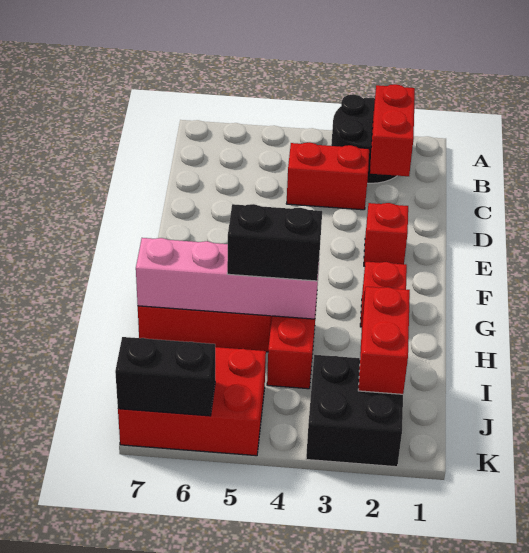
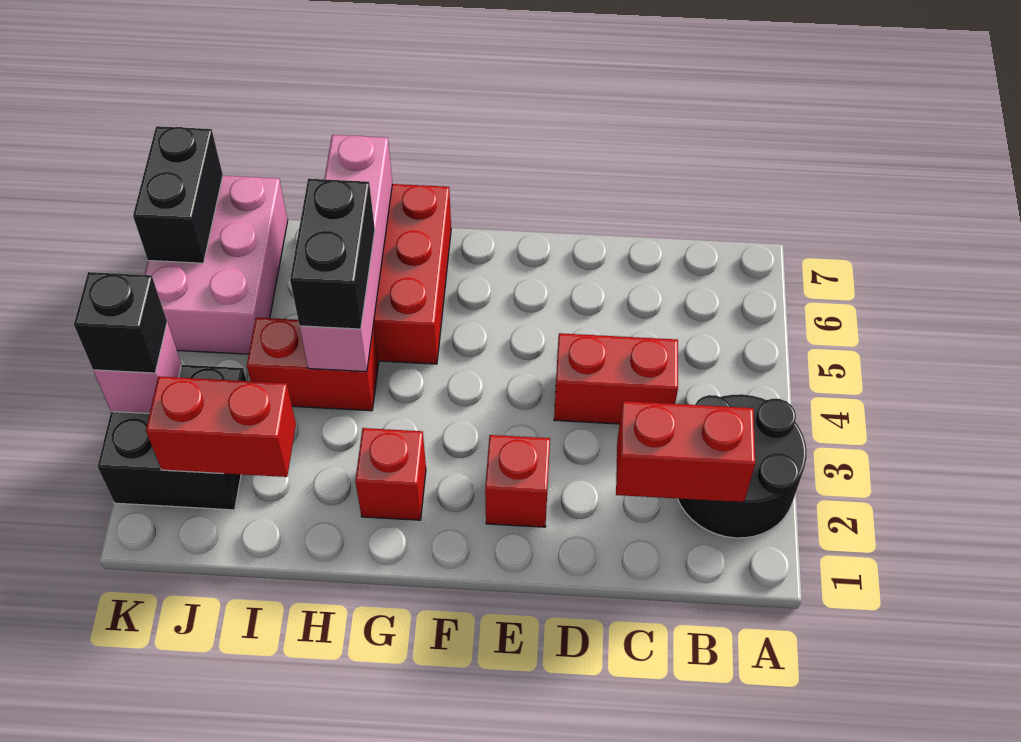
red brick C3:C4 level 1 -> red brick C4:D4 level 1
red brick J5:K7 level 1 -> pink brick J5:K7 level 1
none -> pink brick K3 level 2
none -> black brick K3 level 3

